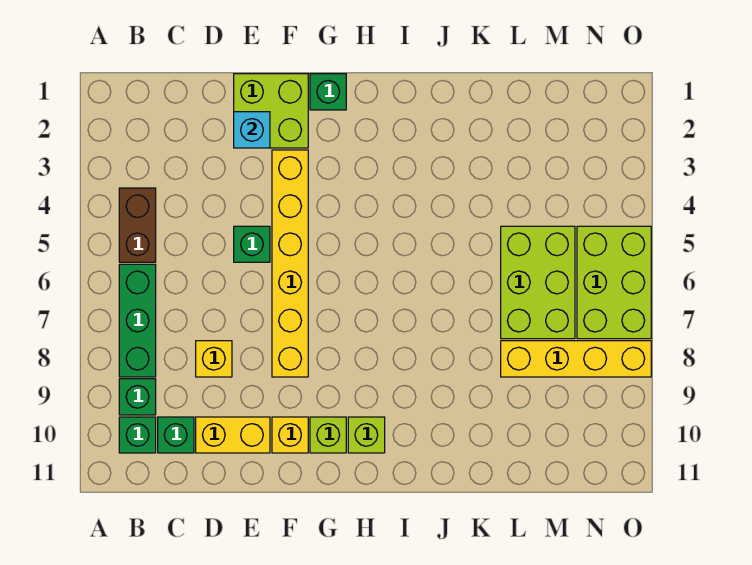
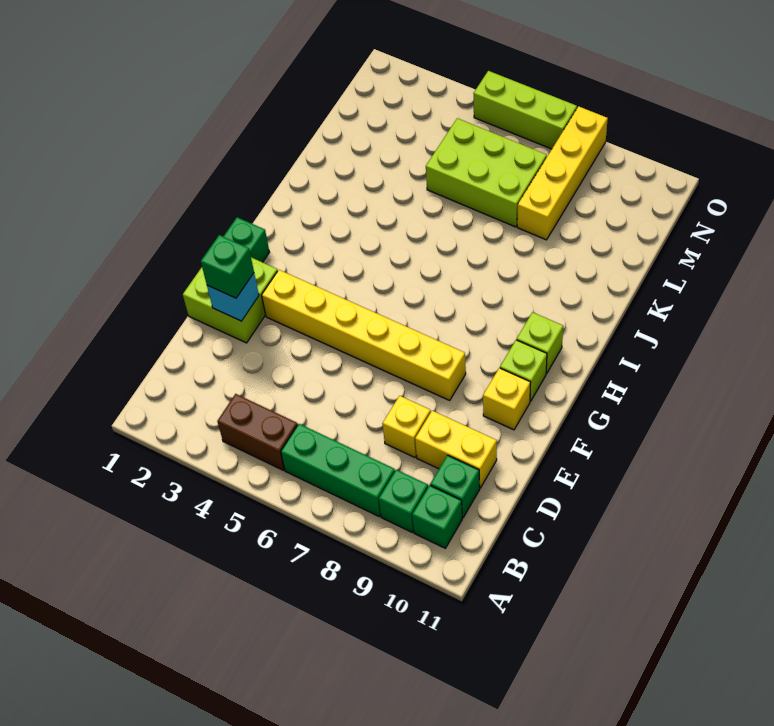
yellow brick D10:E10 level 1 -> yellow brick D9:D10 level 1
green brick E5 level 1 -> green brick E2 level 3
lime brick N5:O7 level 1 -> lime brick O5:O7 level 1

